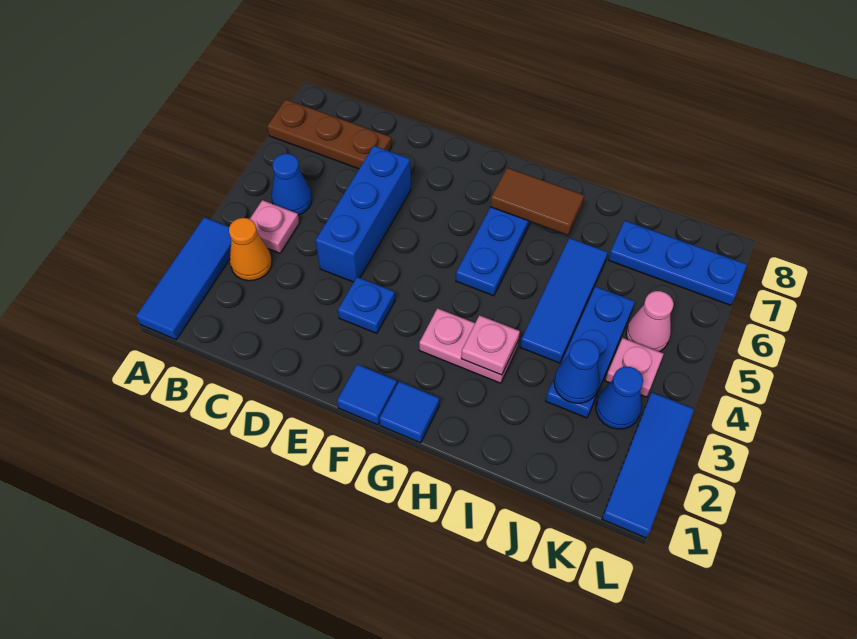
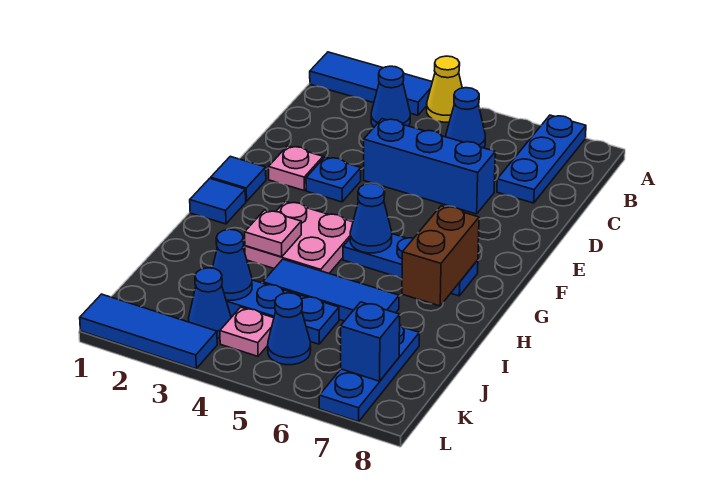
none -> yellow cone A4 level 1
brown plate A7:C7 level 1 -> blue plate A7:C7 level 1
orange cone B3 level 1 -> blue cone B3 level 1
pink plate B4 level 1 -> pink plate E2 level 1
pink plate G3:H3 level 1 -> pink plate G3:H4 level 1
none -> blue cone G5 level 2
brown tile G7:H7 level 2 -> brown brick G7:H7 level 2
pink cone K5 level 1 -> blue cone K5 level 1
none -> blue brick K7 level 2

